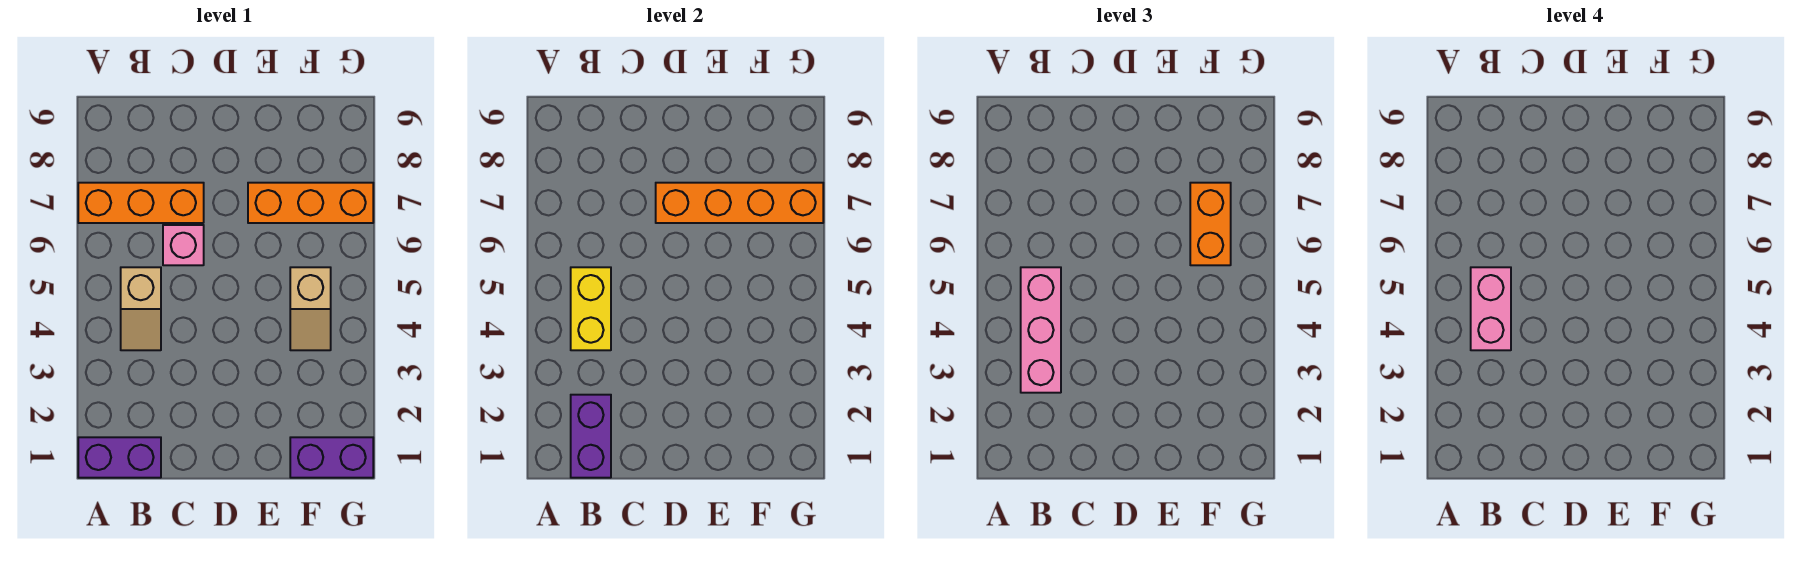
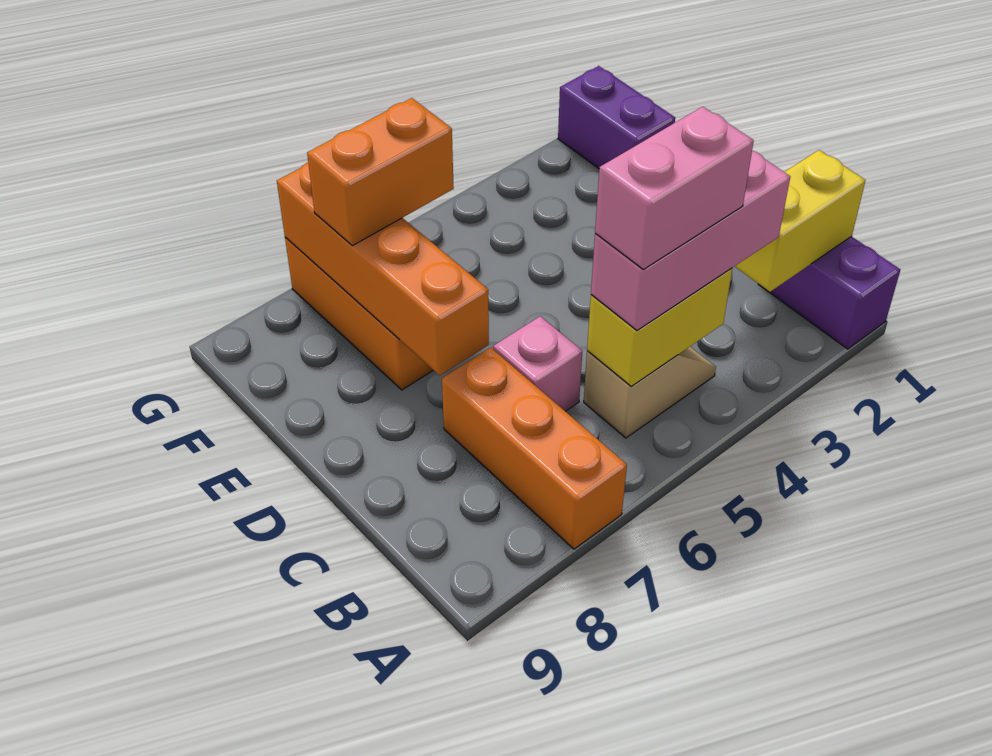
purple brick B1:B2 level 2 -> yellow brick B1:B2 level 2
tan slope F4:F5 level 1 top 5 -> none

